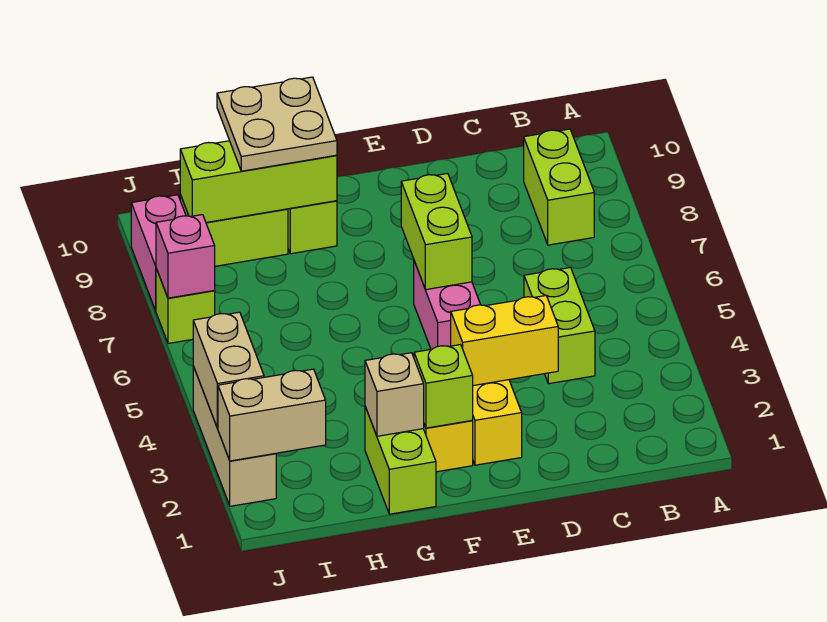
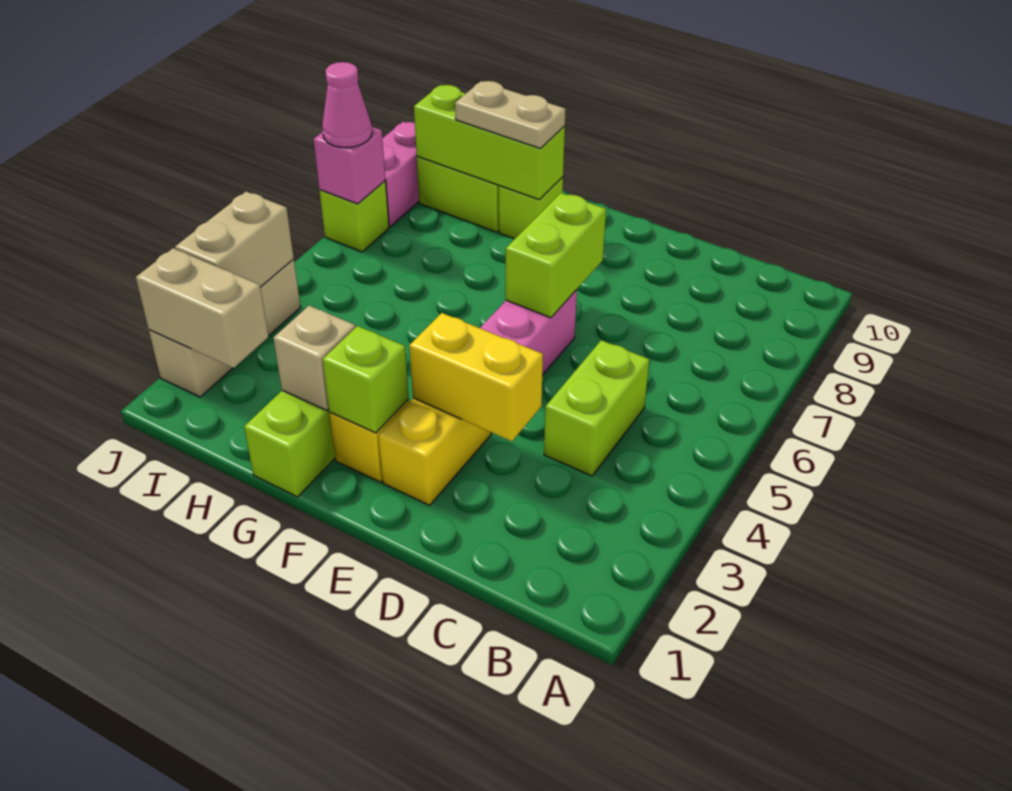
lime brick B8:B9 level 1 -> none
tan plate G9:H10 level 3 -> tan plate G9:H9 level 3
none -> pink cone J7 level 3

